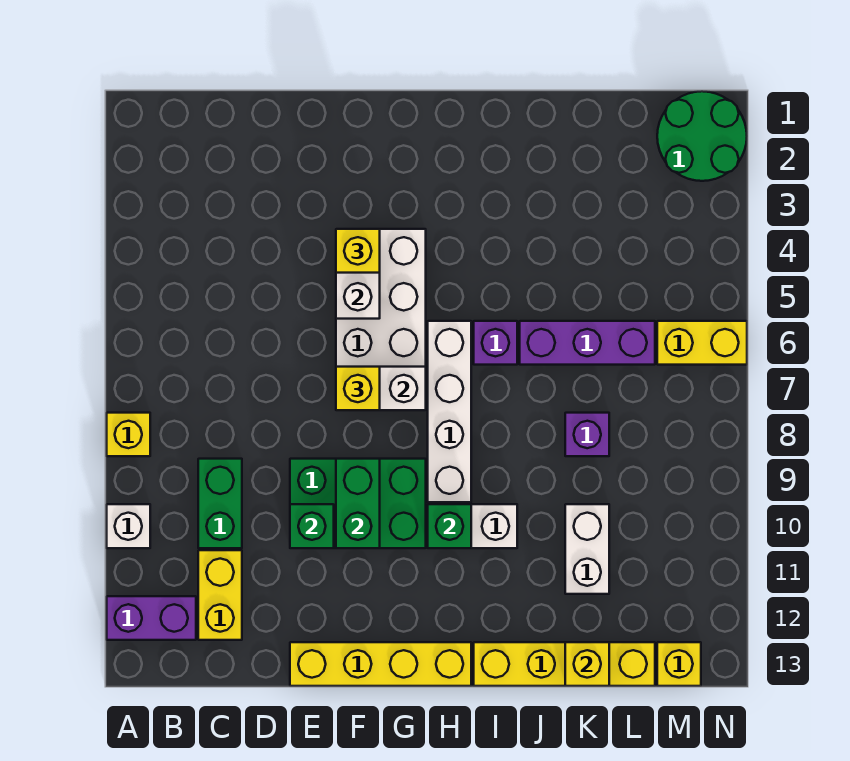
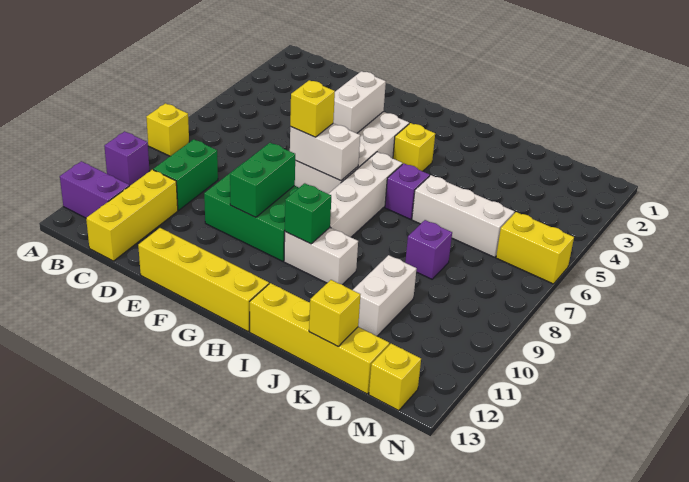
white brick A10 level 1 -> purple brick A10 level 1
yellow brick C11:C12 level 1 -> yellow brick C11:C13 level 1
green brick E10 level 2 -> none
yellow brick F4 level 3 -> yellow brick H4 level 1
purple brick J6:L6 level 1 -> white brick J6:L6 level 1
green round brick M1:N2 level 1 -> none

